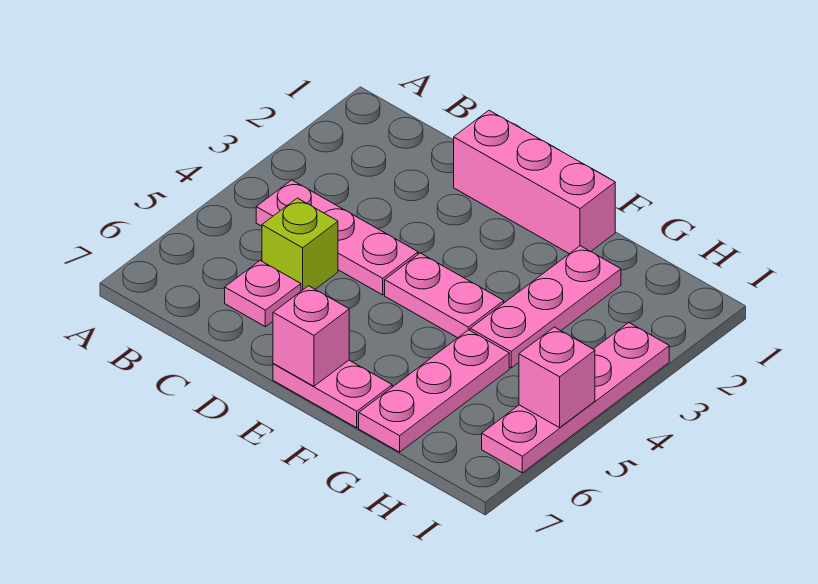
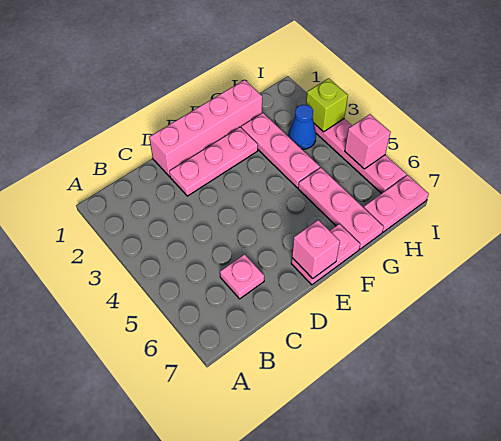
pink plate B4:D4 level 1 -> pink plate D2:F2 level 1
lime brick C5 level 1 -> lime brick I3 level 2
pink brick D1:F1 level 1 -> pink brick D1:G1 level 1
pink plate E4:F4 level 1 -> pink plate H7:I7 level 1
none -> blue cone H3 level 1

